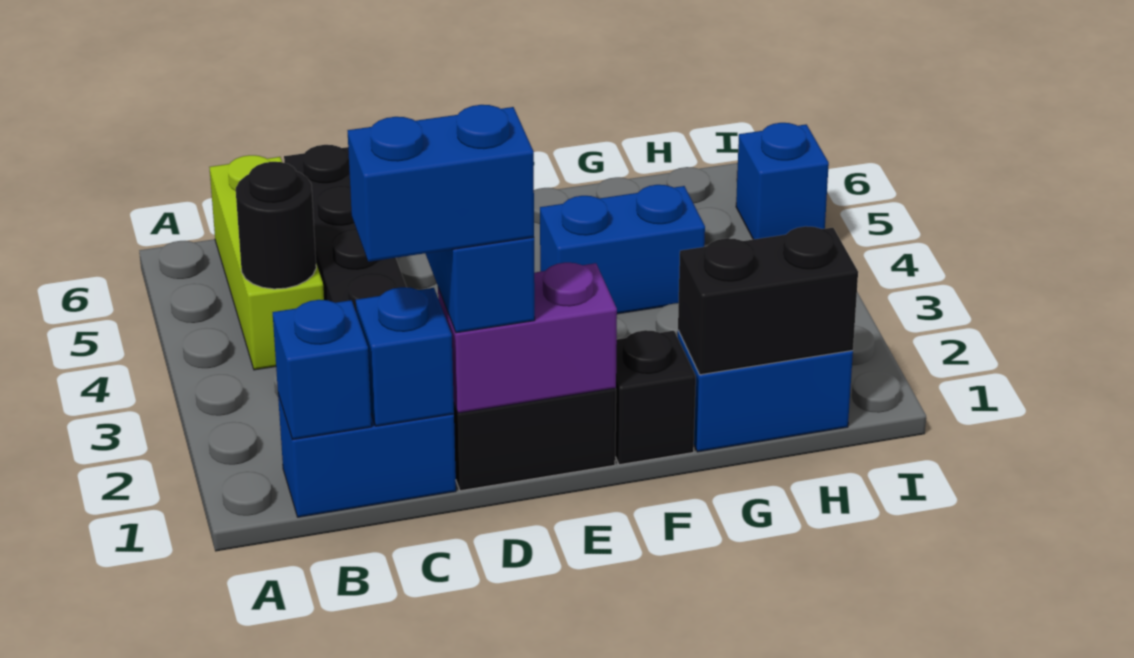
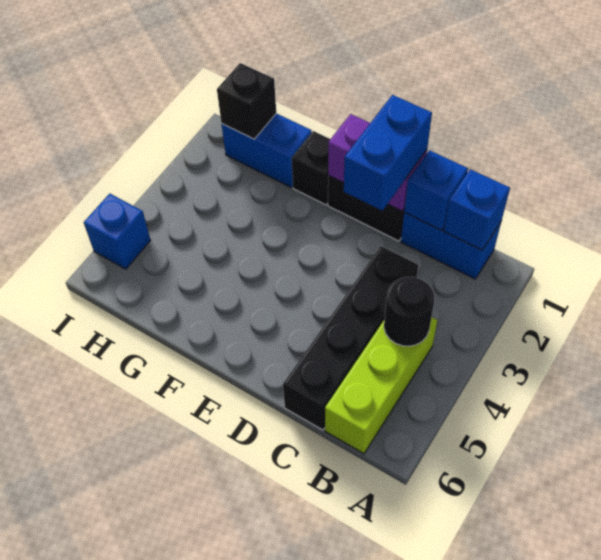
blue brick C1:D1 level 4 -> none
blue brick F4:G4 level 1 -> none
black brick G1:H1 level 2 -> black brick H1 level 2

